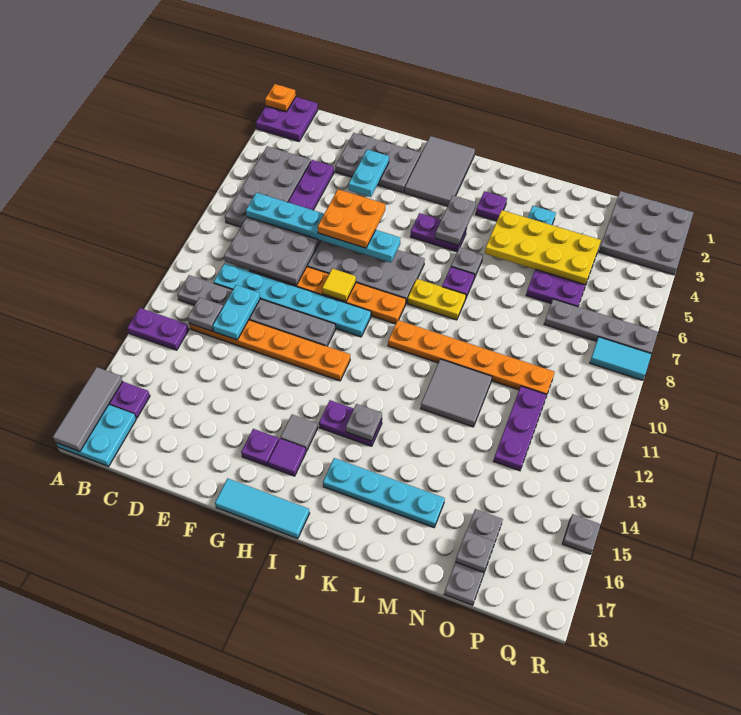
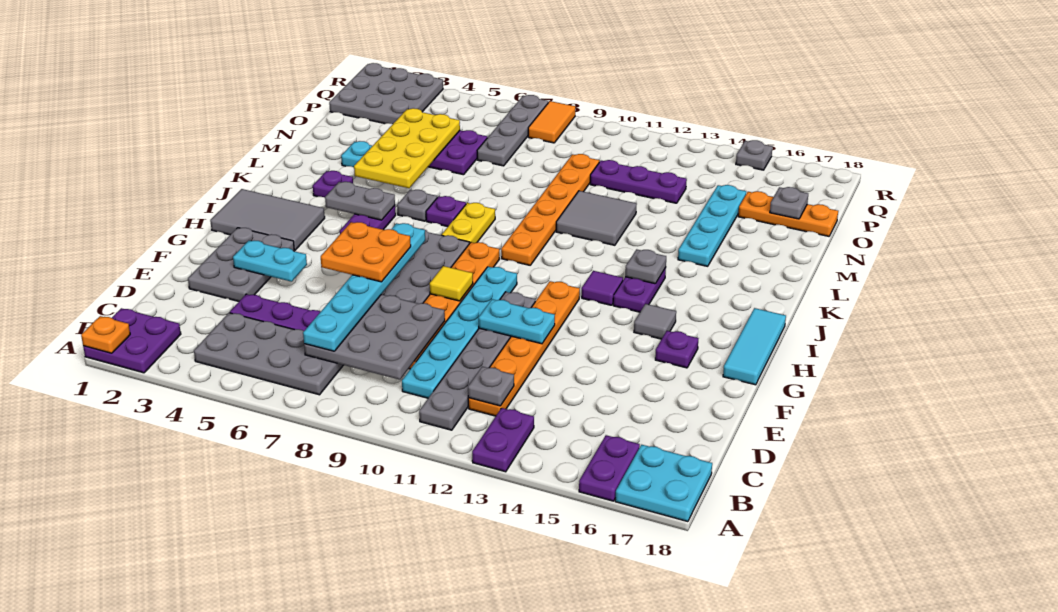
grey tile A16:A18 level 2 -> none
cyan plate D11:D12 level 2 -> cyan plate F11:F12 level 2
purple tile H16 level 1 -> purple tile I13 level 1
cyan plate J16:M16 level 1 -> cyan plate L15:O15 level 1
grey plate O16:O18 level 1 -> orange plate O16:O18 level 1
cyan tile Q8:R8 level 1 -> orange tile Q8:R8 level 1

